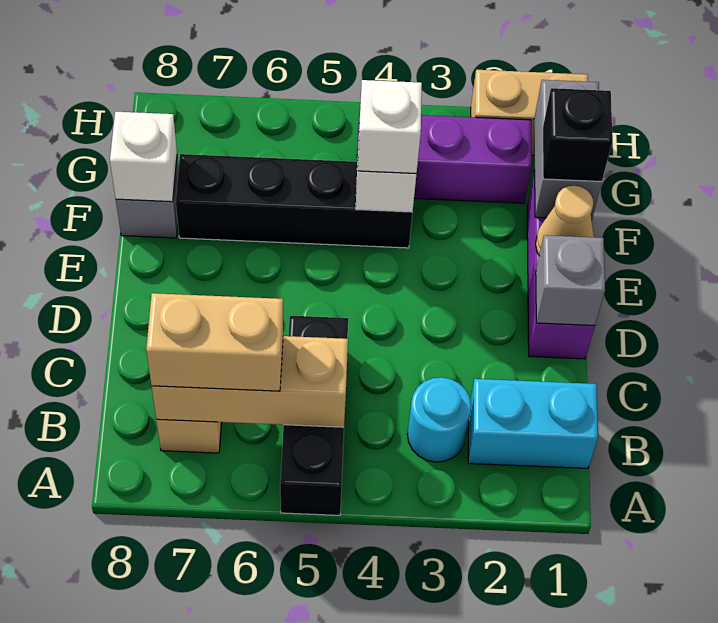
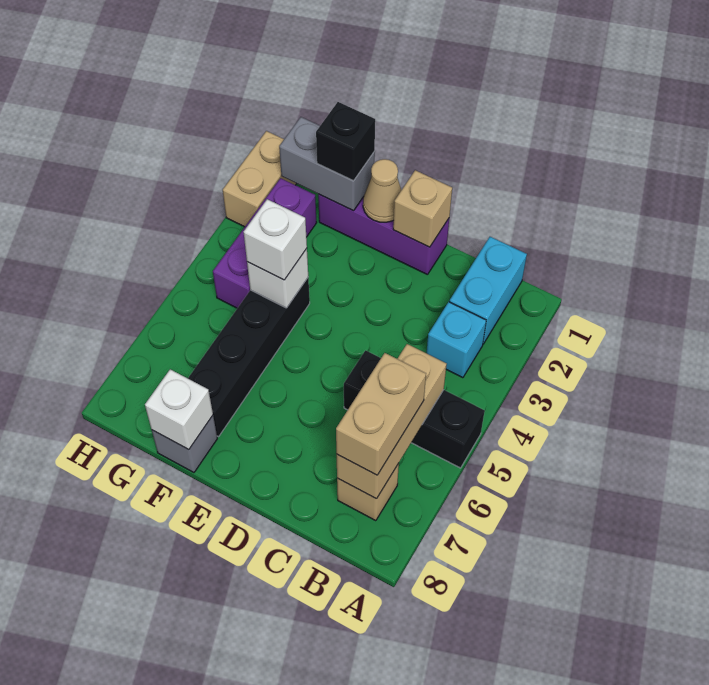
cyan round brick B3 level 1 -> cyan brick B3 level 1
grey brick D1 level 2 -> tan brick D1 level 2

